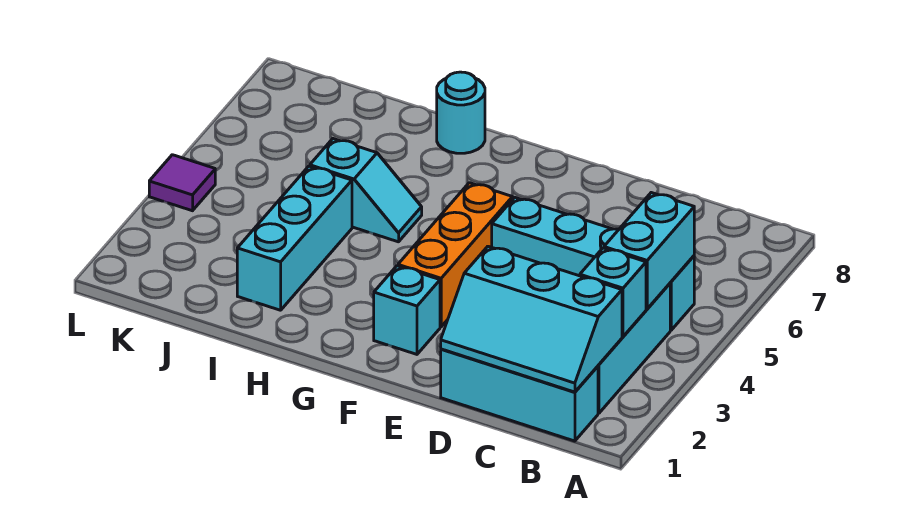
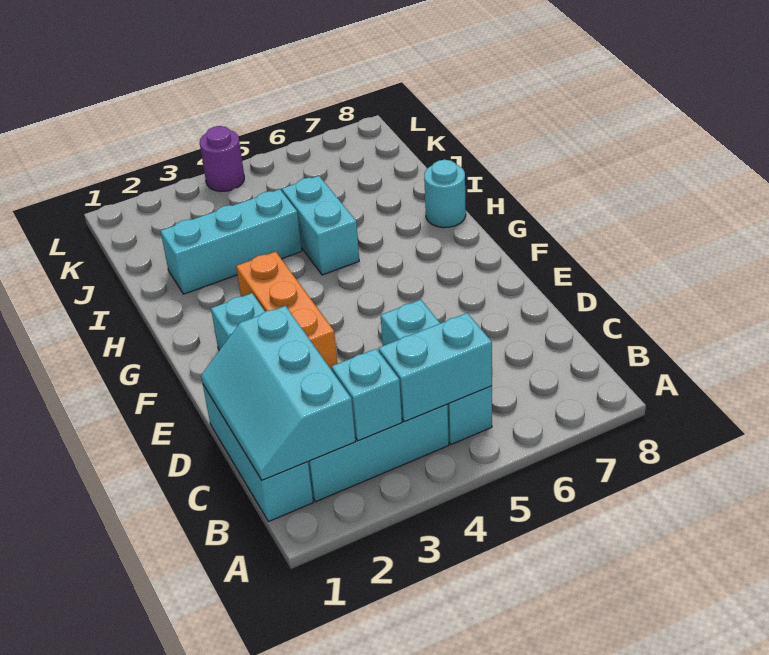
cyan brick B5:E5 level 1 -> cyan brick B5:D5 level 1
orange brick F3:F5 level 1 -> orange brick E3:G3 level 1
cyan slope H5:I5 level 1 top I -> cyan brick H5:I5 level 1
purple tile L4 level 1 -> purple round brick L4 level 1

